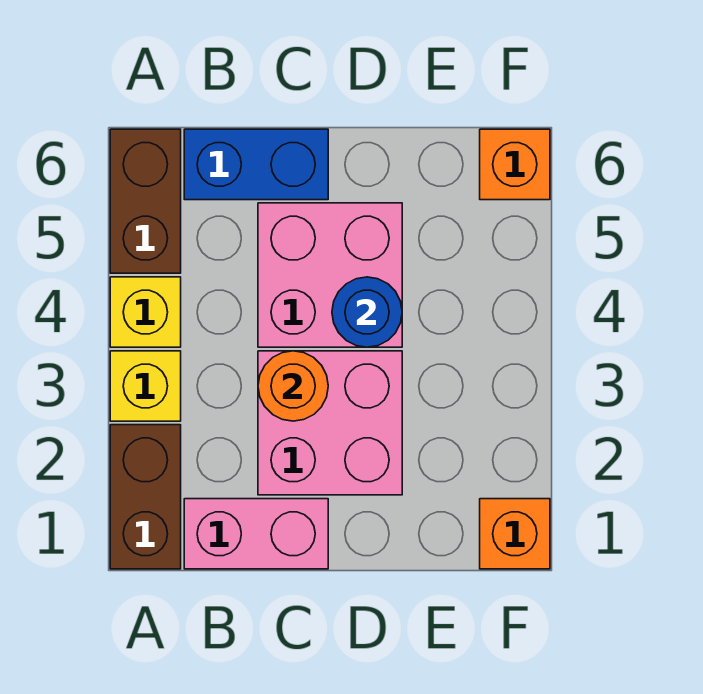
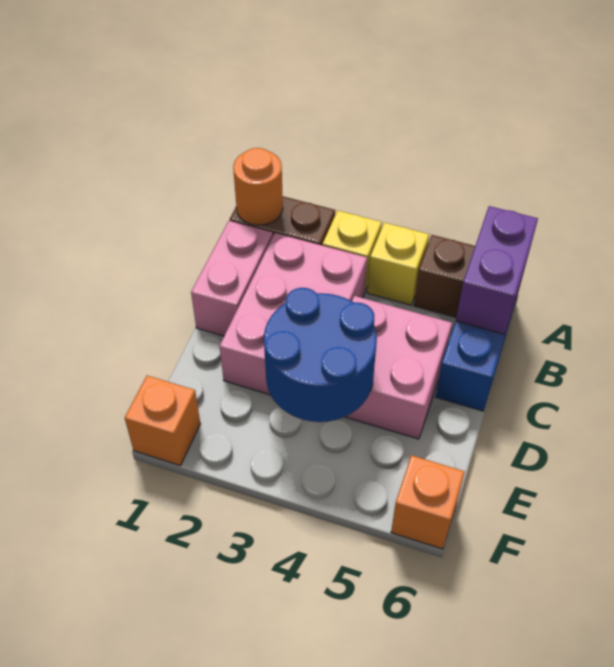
none -> purple brick A6:B6 level 2
pink brick C2:D3 level 1 -> pink brick B2:D3 level 1
orange round brick C3 level 2 -> orange round brick A1 level 2
blue round brick D4 level 2 -> blue round brick D3:E4 level 2

